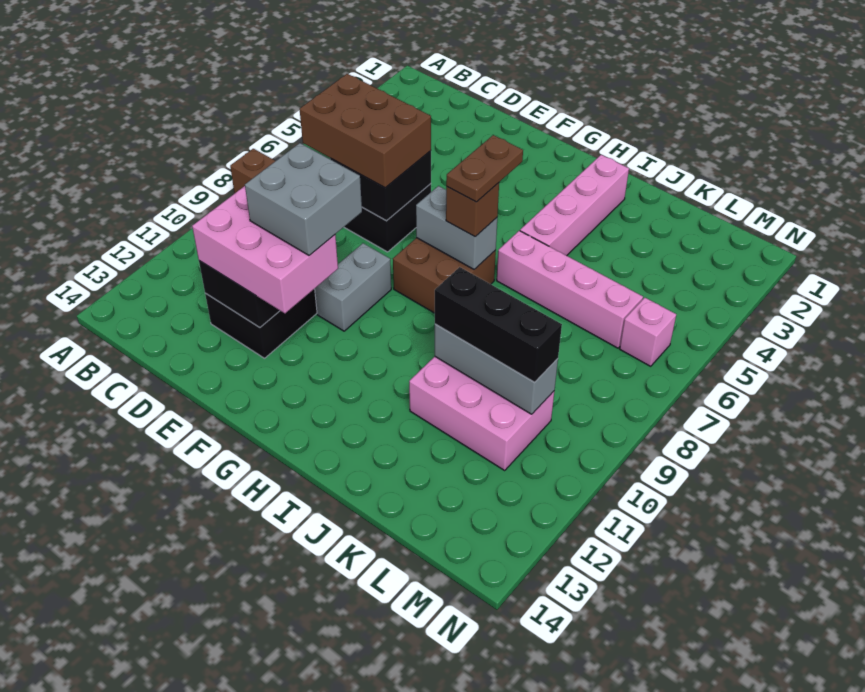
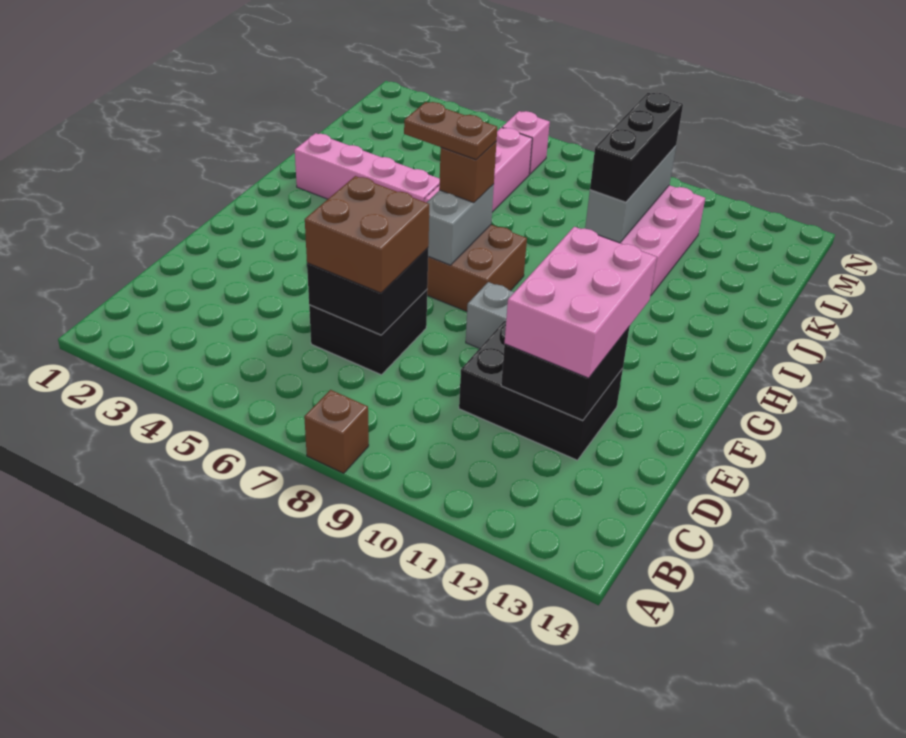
brown brick C6:E7 level 3 -> brown brick D6:E7 level 3
grey brick E10:F11 level 4 -> none

